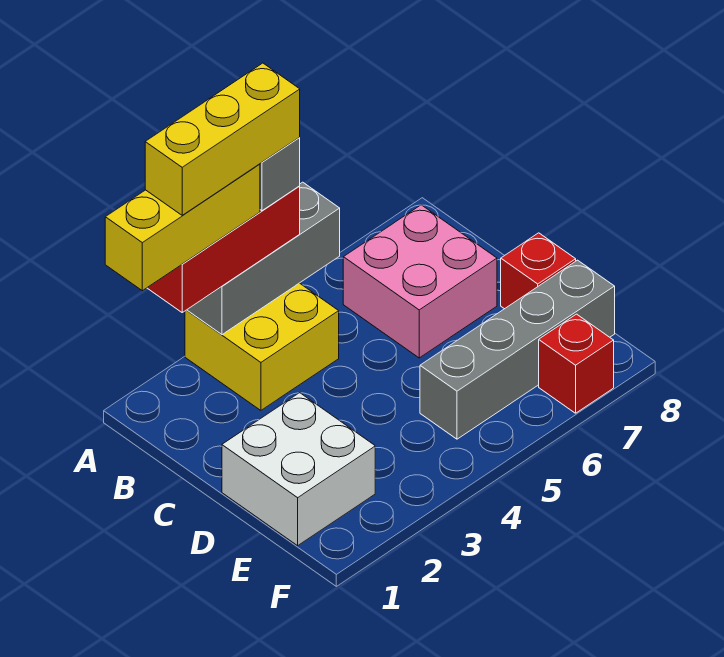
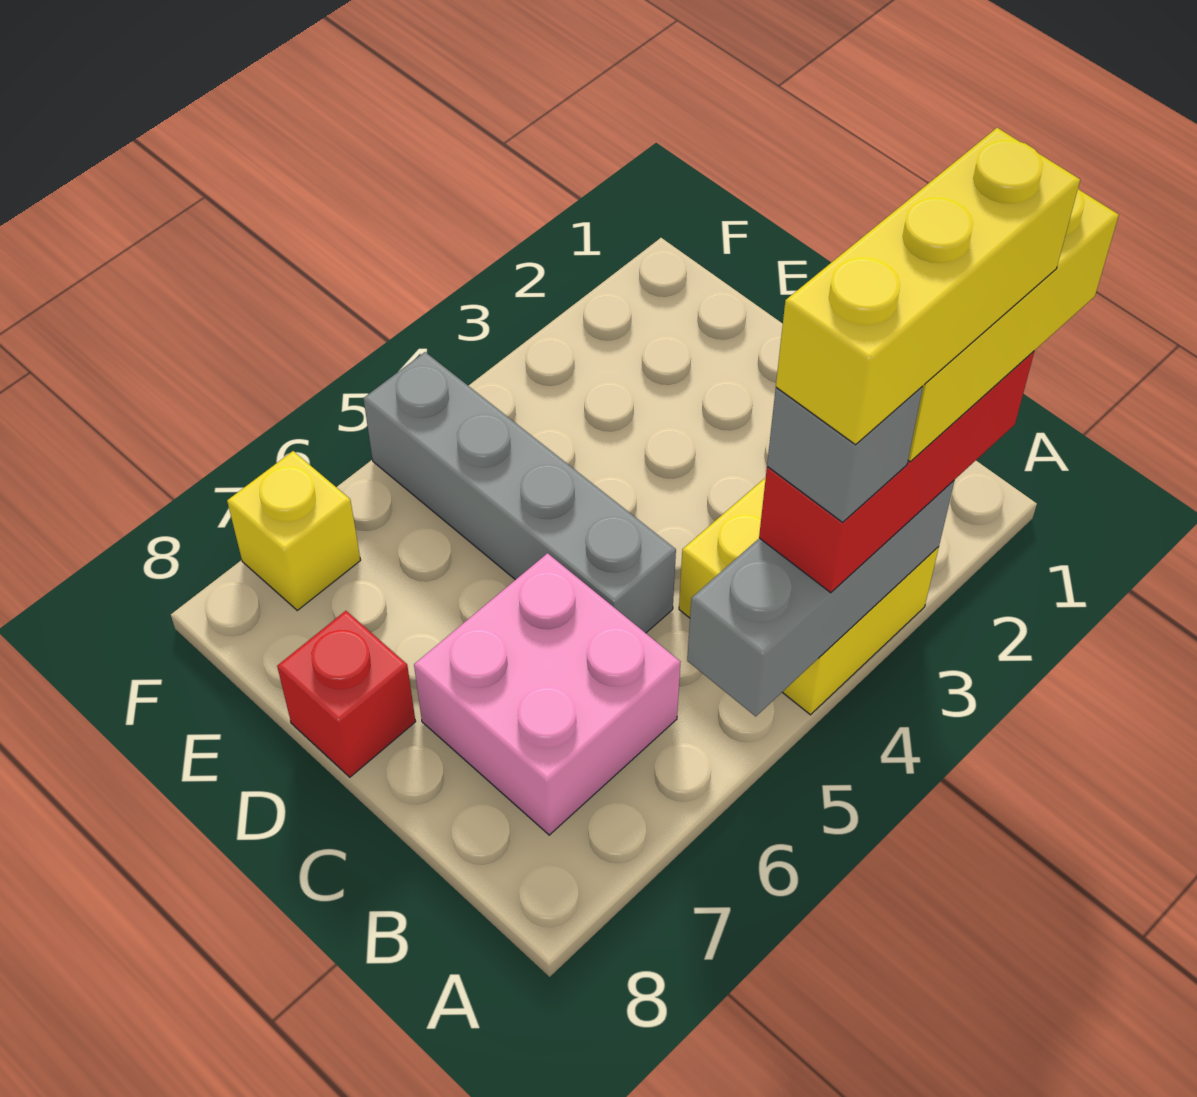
white brick D1:E2 level 1 -> none
grey brick E5:E8 level 1 -> grey brick C5:F5 level 1
red brick F7 level 1 -> yellow brick F7 level 1

